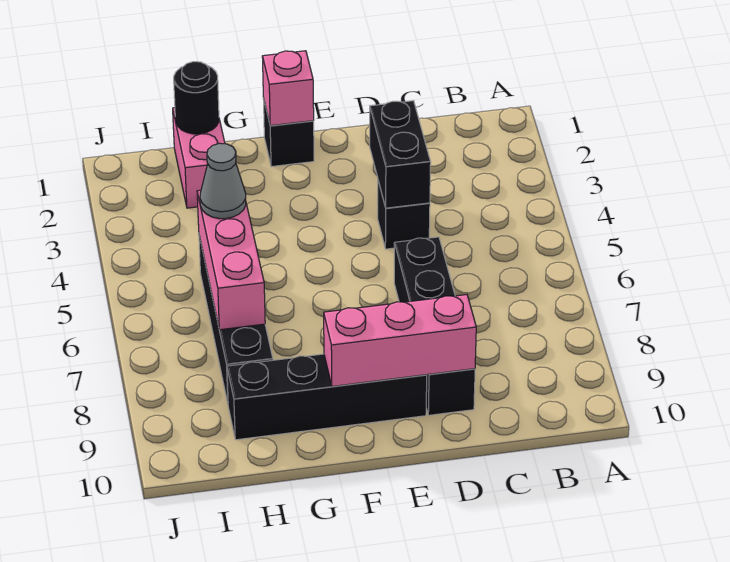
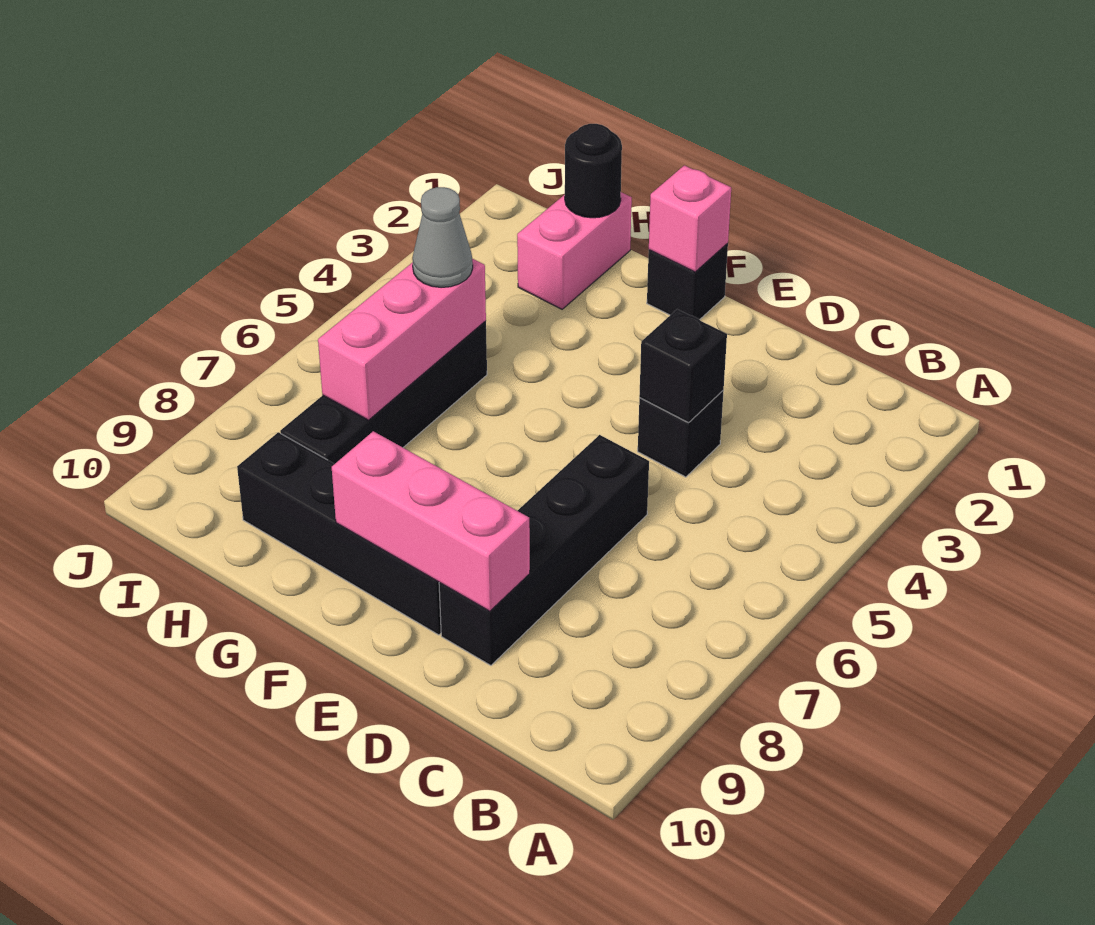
black brick D3:D4 level 2 -> black brick D4 level 2

